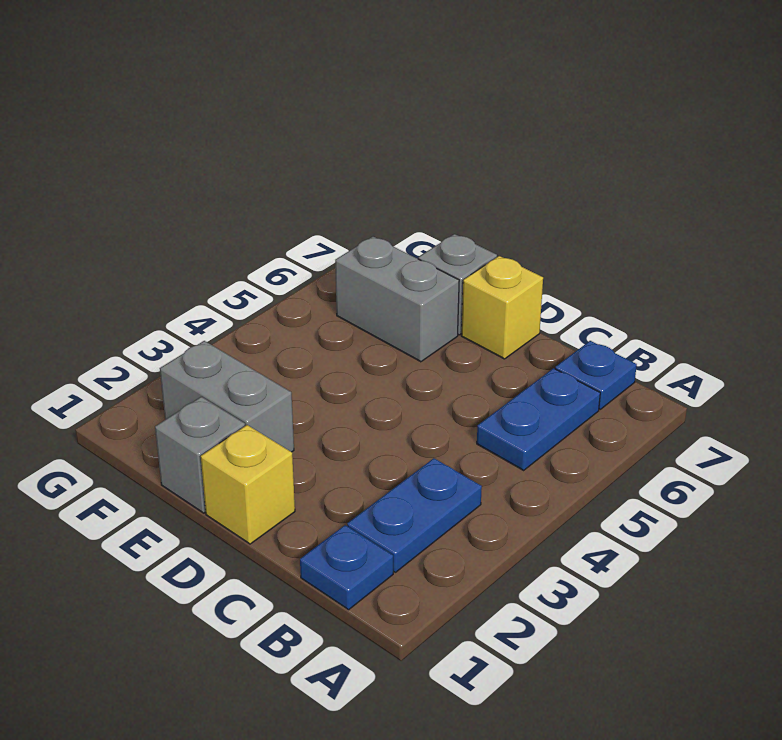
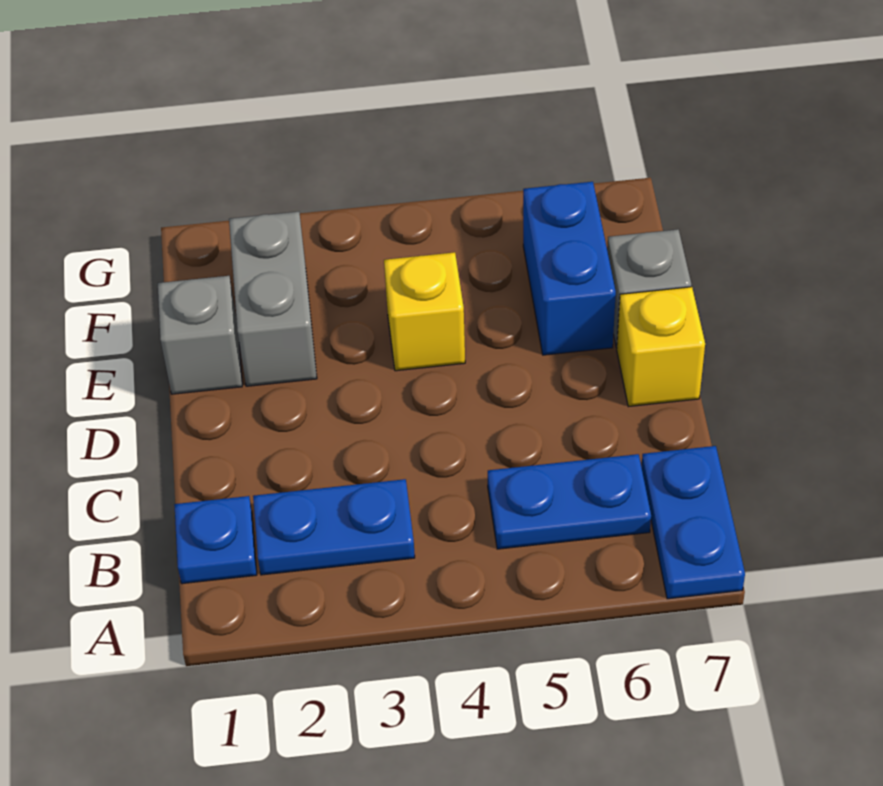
blue plate B7 level 1 -> blue plate A7:B7 level 1
yellow brick D1 level 1 -> yellow brick E4 level 1
grey brick E6:F6 level 1 -> blue brick E6:F6 level 1

